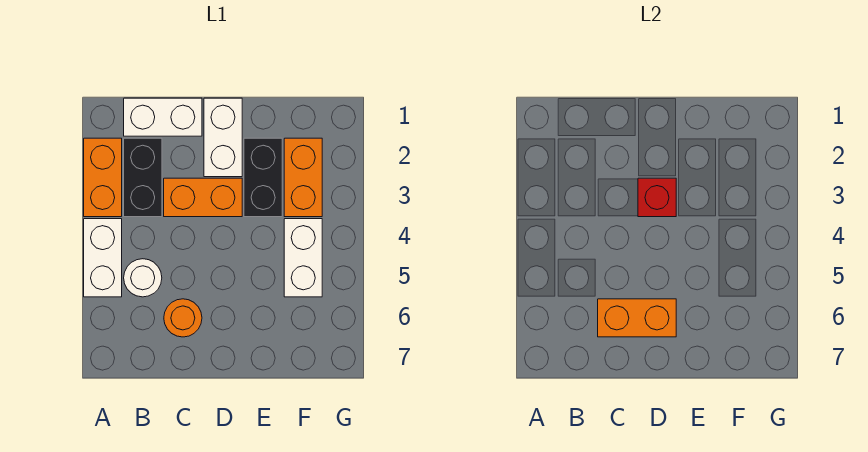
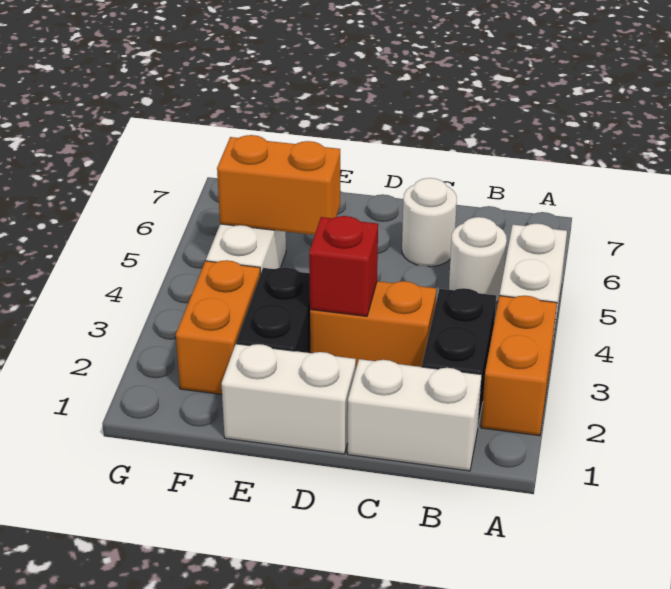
orange round brick C6 level 1 -> white round brick C6 level 1
orange brick C6:D6 level 2 -> orange brick E5:F5 level 2
white brick D1:D2 level 1 -> white brick D1:E1 level 1

